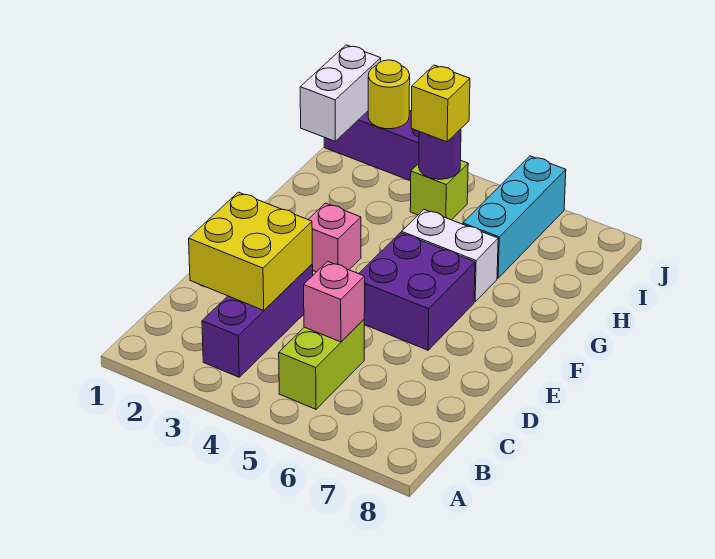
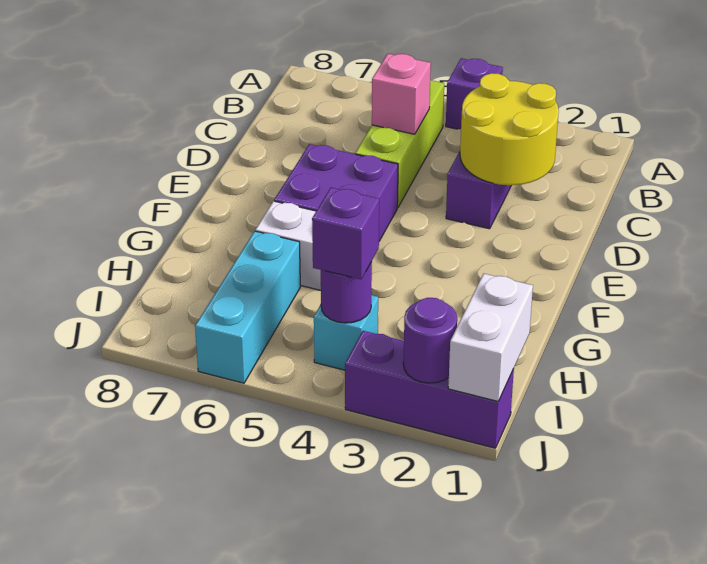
none -> purple brick A4 level 1
lime brick B5:C5 level 1 -> lime brick B5:D5 level 1
yellow brick C2:D3 level 2 -> yellow round brick C2:D3 level 2
pink brick F3 level 1 -> none
lime brick I4 level 1 -> cyan brick I4 level 1
yellow brick I4 level 3 -> purple brick I4 level 3
yellow round brick J2 level 2 -> purple round brick J2 level 2

